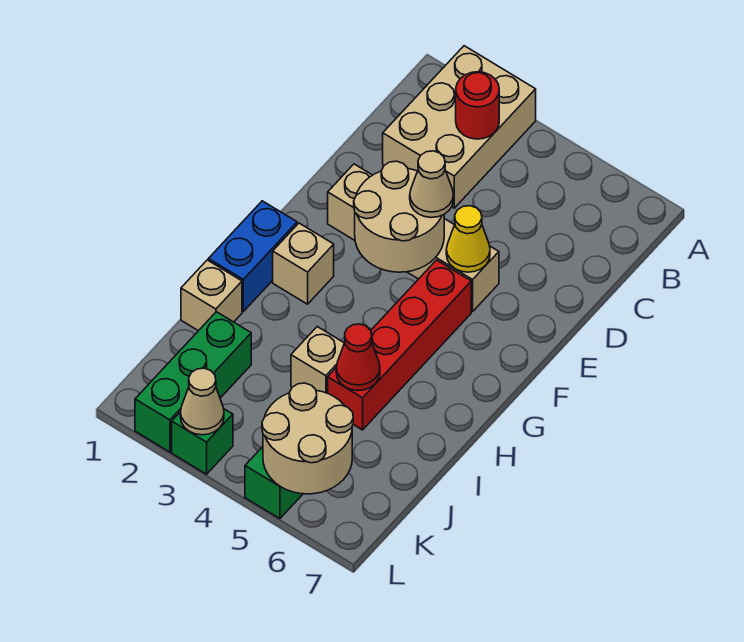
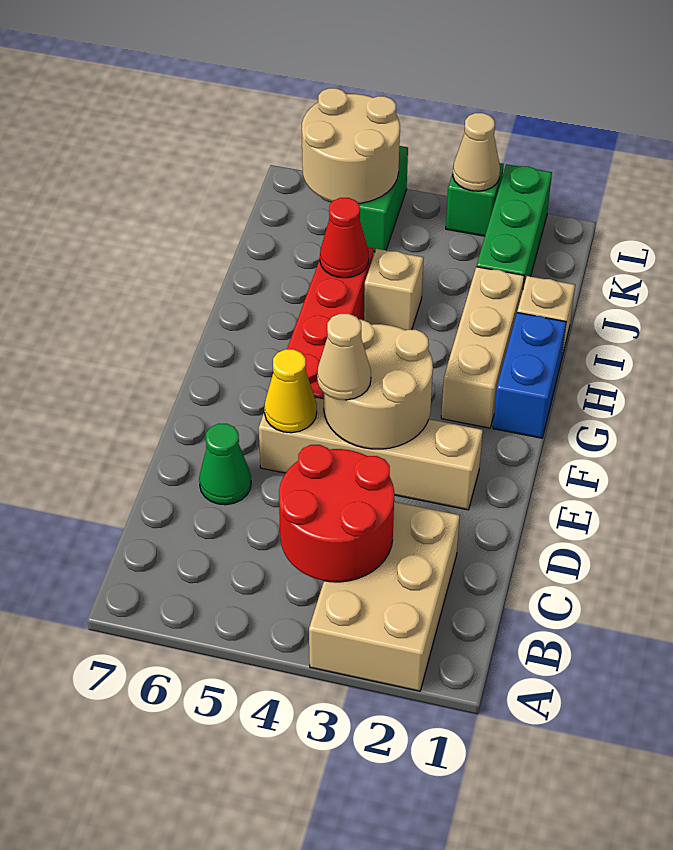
red round brick B3 level 2 -> red round brick B3:C4 level 2
none -> green cone D6 level 1
tan brick G2 level 1 -> tan brick G2:I2 level 1

